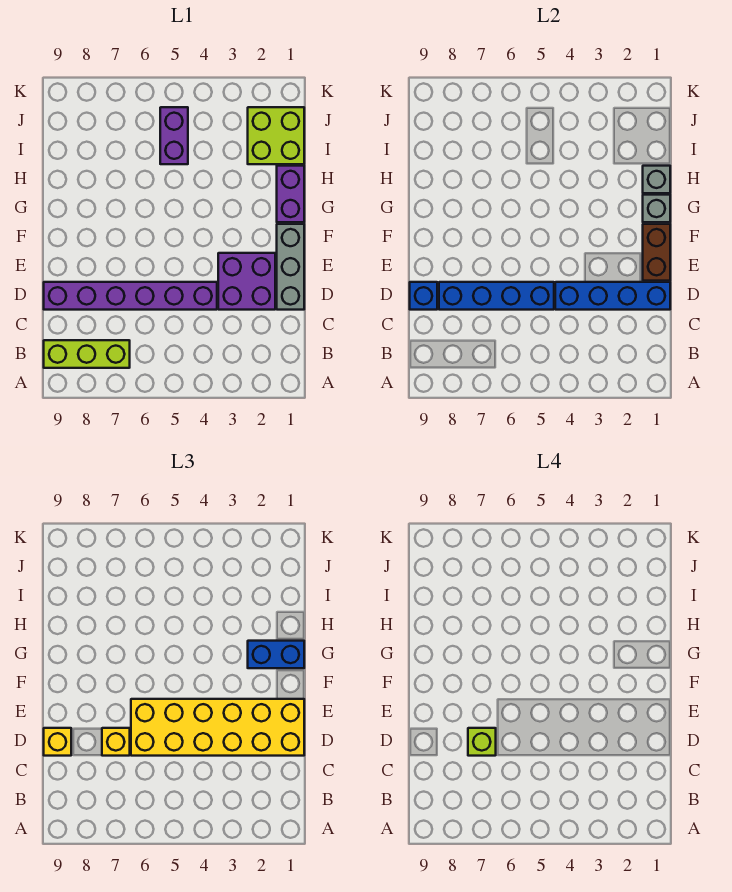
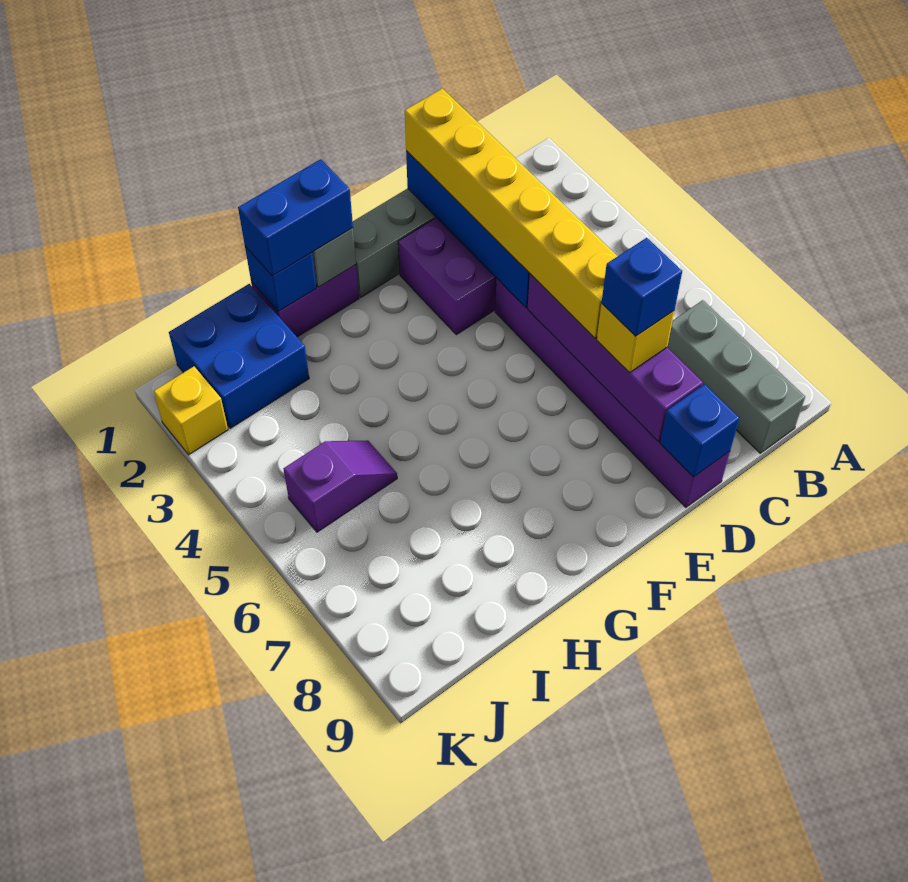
lime brick B7:B9 level 1 -> grey brick B7:B9 level 1
yellow brick D1:E6 level 3 -> yellow brick D1:D6 level 3
blue brick D5:D8 level 2 -> purple brick D5:D8 level 2
lime brick D7 level 4 -> blue brick D7 level 4
yellow brick D9 level 3 -> yellow brick K2 level 1
brown brick E1:F1 level 2 -> none
blue brick G1:G2 level 3 -> blue brick G1:H1 level 3
grey brick H1 level 2 -> blue brick H1 level 2
lime brick I1:J2 level 1 -> blue brick I1:J2 level 1
purple brick I5:J5 level 1 -> purple slope I5:J5 level 1 top J

